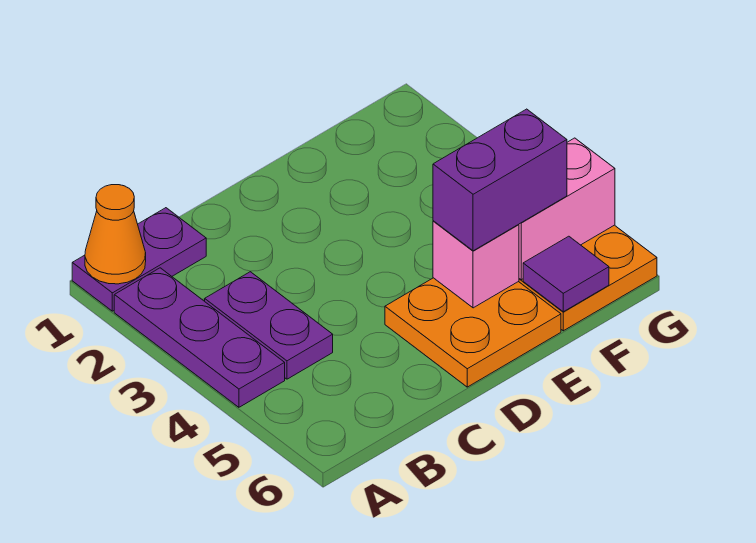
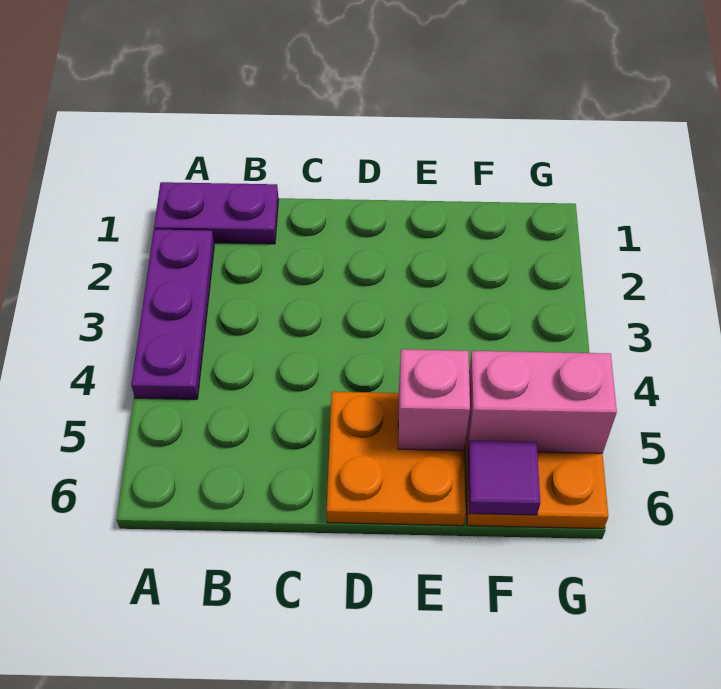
orange cone A1 level 2 -> none
purple plate B3:B4 level 1 -> none
purple brick E5:F5 level 3 -> none

